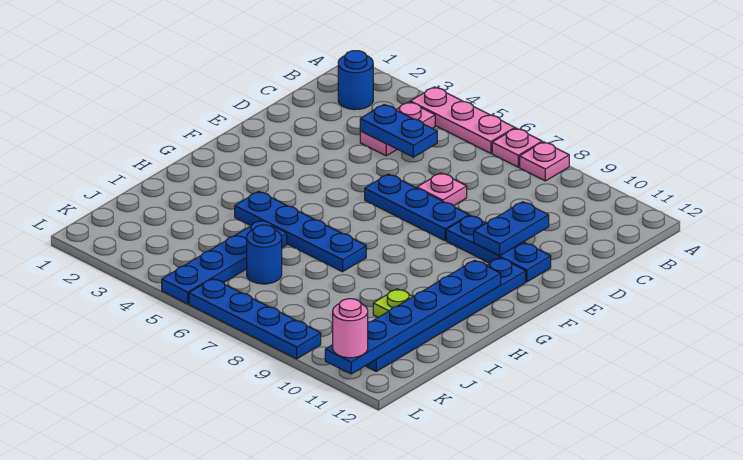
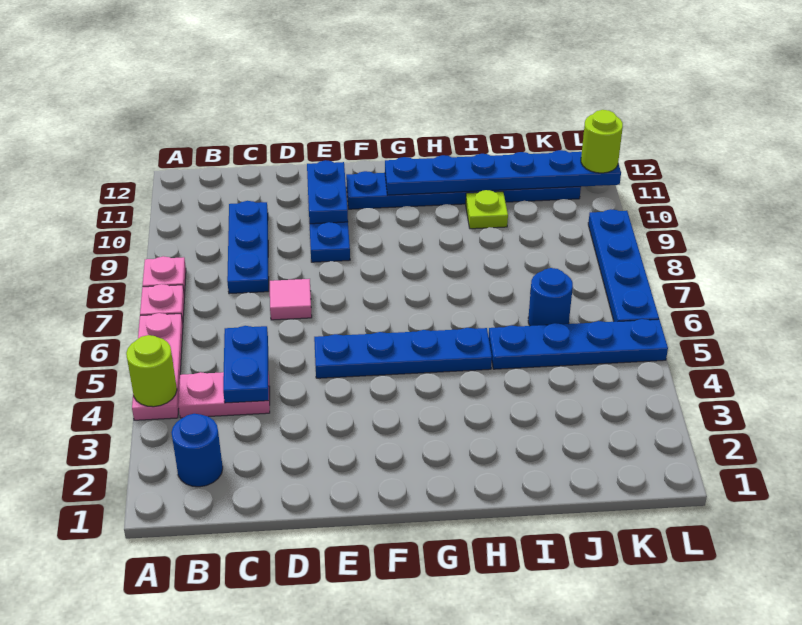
none -> lime round brick A4 level 2
pink plate D7 level 1 -> pink tile D7 level 1
blue plate D10:E10 level 2 -> blue plate E10:E11 level 2
blue plate E6:E8 level 1 -> blue plate C8:C10 level 1
blue plate H4:H7 level 1 -> blue plate E5:H5 level 1
pink round brick L11 level 3 -> lime round brick L11 level 3

